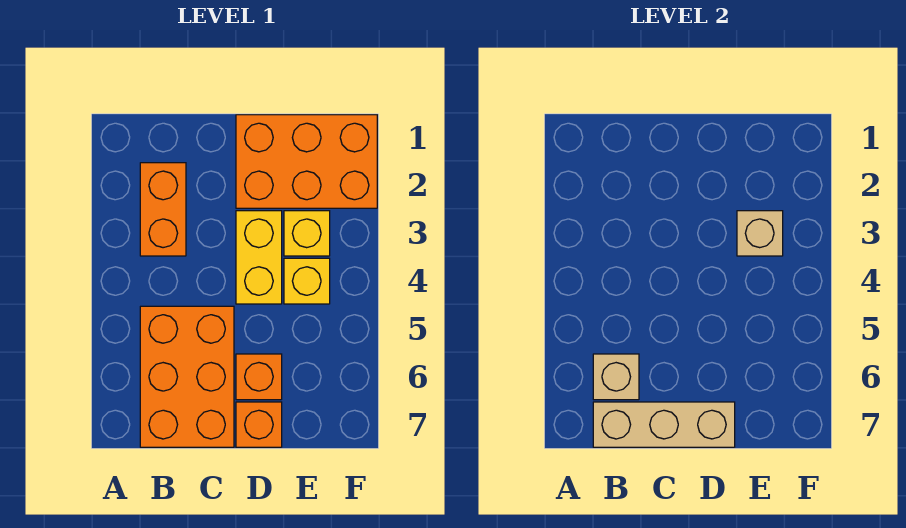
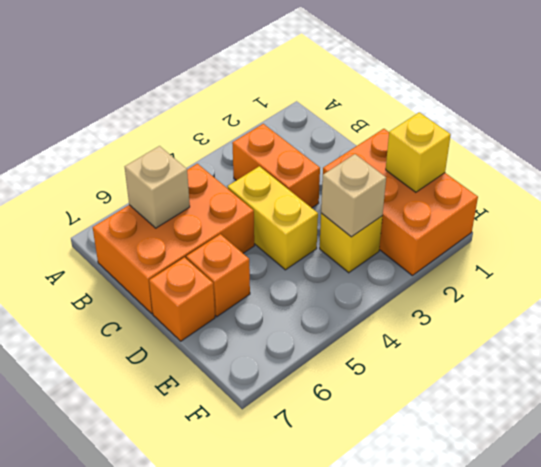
orange brick B2:B3 level 1 -> orange brick B3:C3 level 1
tan brick B7:D7 level 2 -> none
yellow brick D3:D4 level 1 -> yellow brick C4:D4 level 1
yellow brick E4 level 1 -> yellow brick E1 level 2

